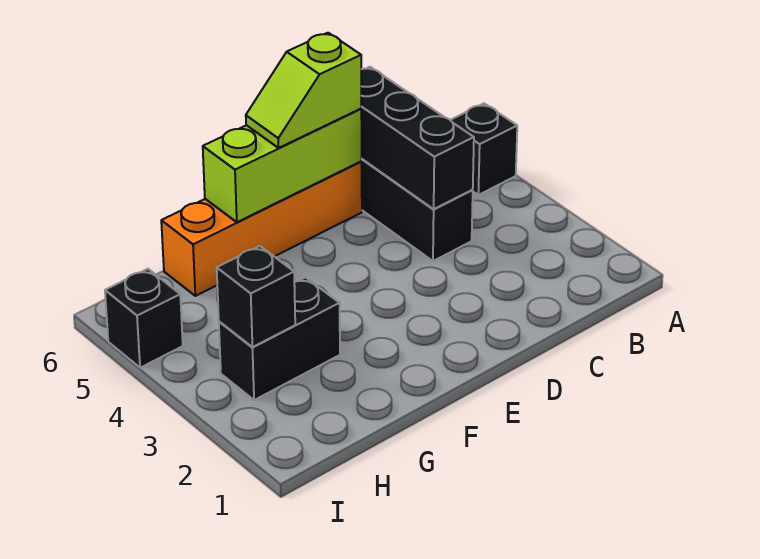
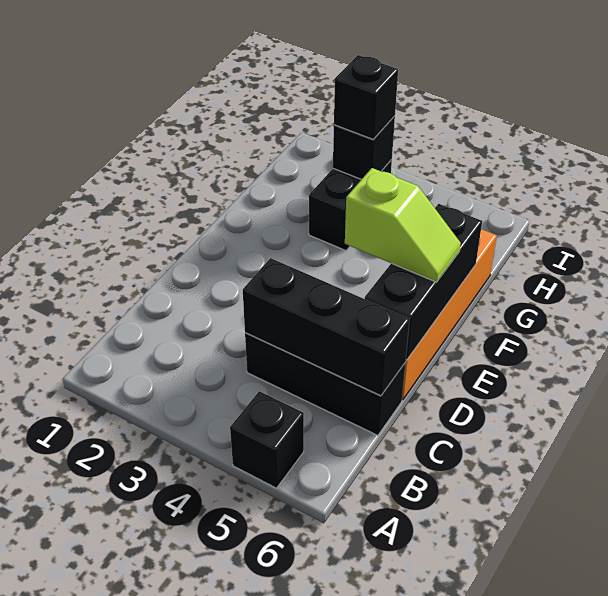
lime brick D6:F6 level 2 -> black brick D6:F6 level 2
lime slope D6:E6 level 3 top D -> lime slope E5:E6 level 3 top 5
black brick I5 level 1 -> black brick H3 level 3

